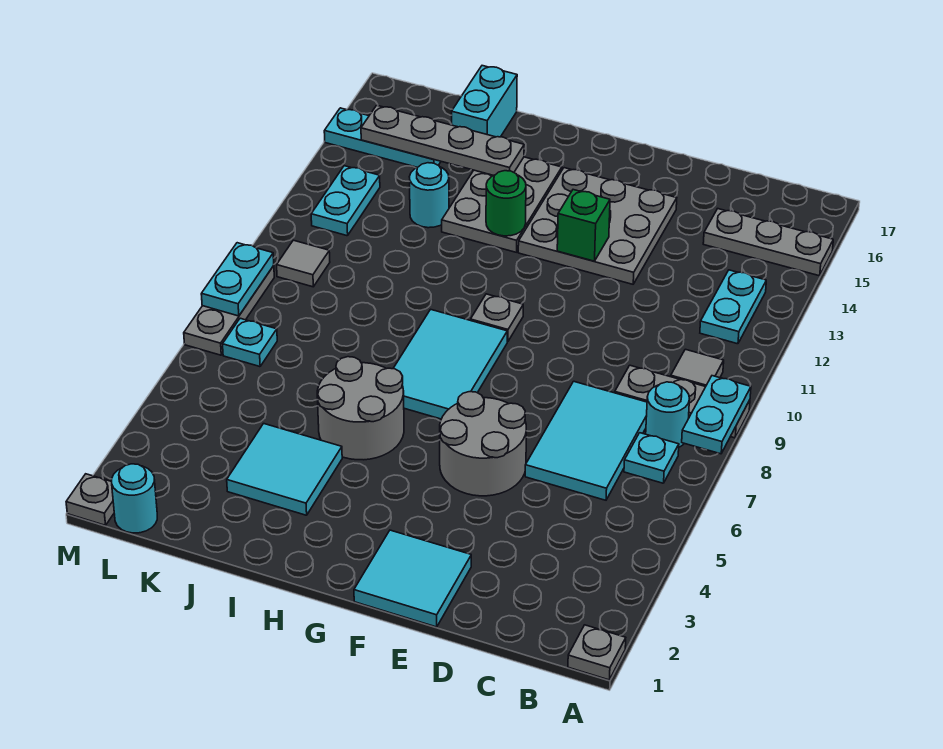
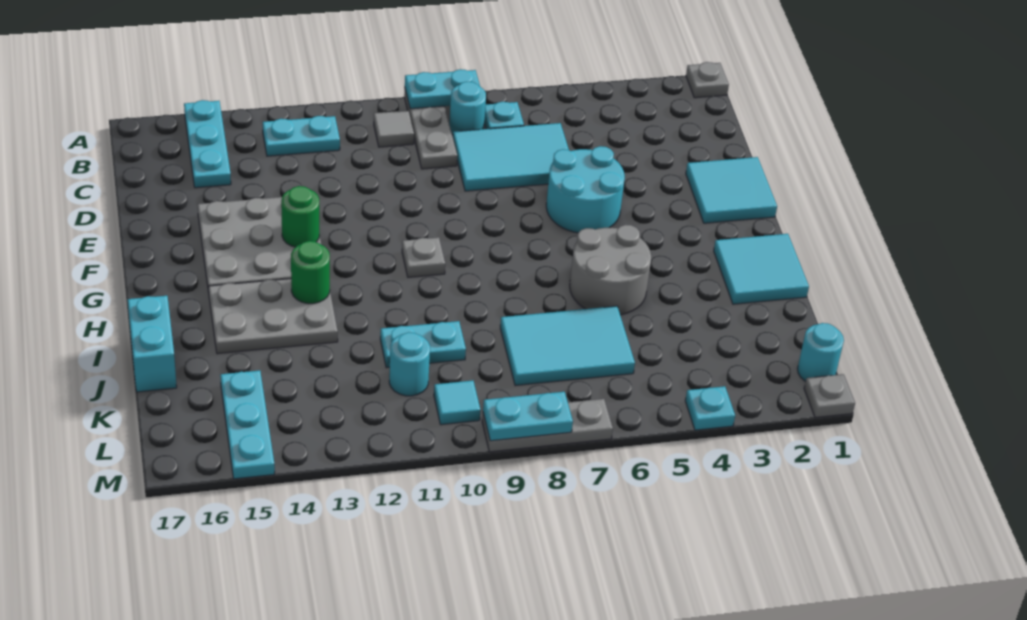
grey plate A15:C15 level 1 -> cyan plate A15:C15 level 1
grey round brick E5:F6 level 1 -> cyan round brick E5:F6 level 1
green brick F13 level 2 -> green round brick F13 level 2
cyan tile G7:H9 level 1 -> cyan tile J6:K8 level 1
cyan tile I3:J4 level 1 -> cyan tile H1:I2 level 1
grey plate I15:L15 level 2 -> none
cyan round brick J13 level 1 -> cyan round brick K11 level 1
cyan brick J16:J17 level 1 -> cyan brick I17:J17 level 1
cyan plate L7 level 1 -> cyan plate M4 level 1
grey tile L10 level 1 -> cyan tile L10 level 1
cyan plate L12:L13 level 1 -> cyan plate J10:J11 level 1

